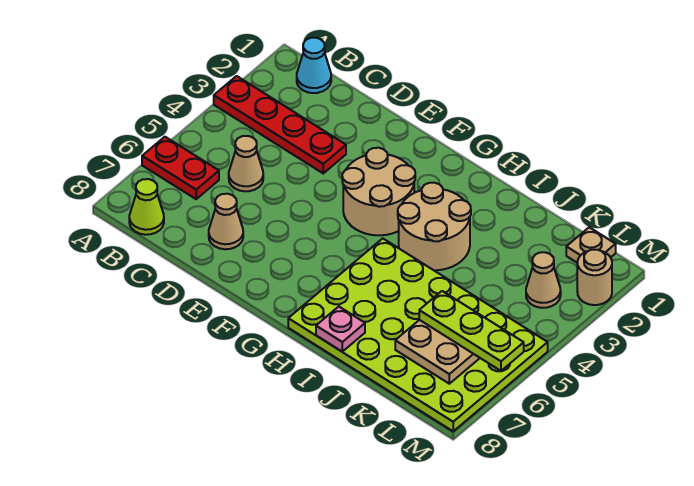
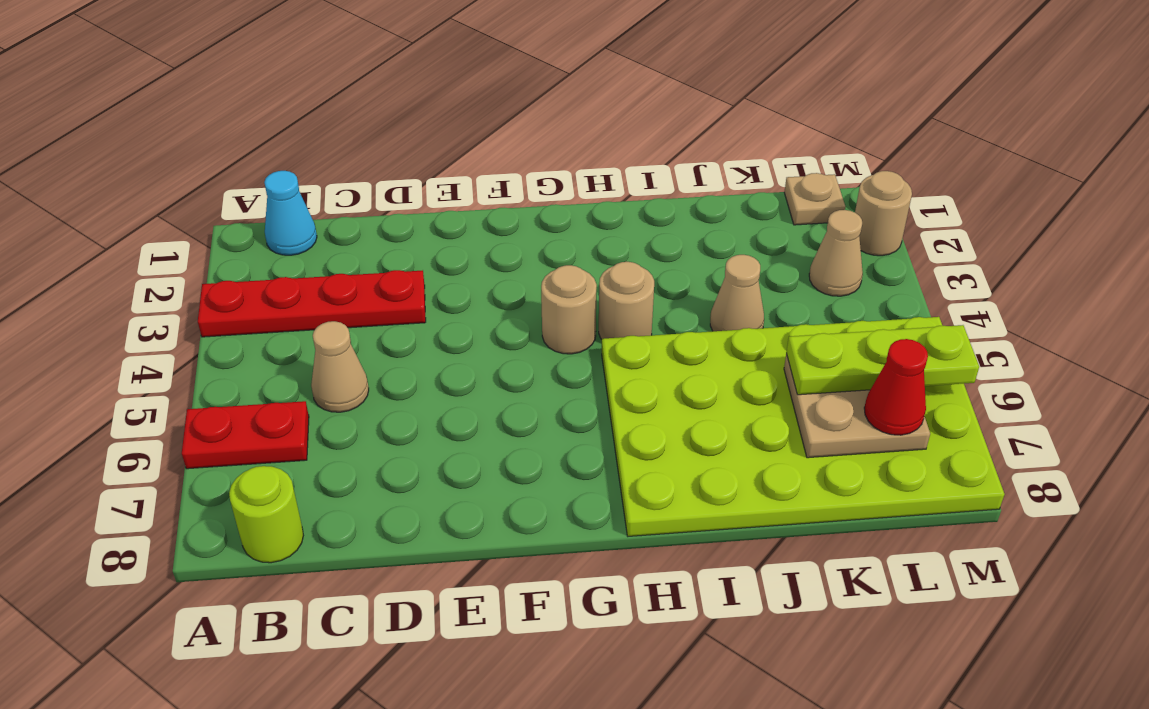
lime cone B8 level 1 -> lime round brick B8 level 1
tan cone D7 level 1 -> tan cone J4 level 1
tan round brick F3:G4 level 1 -> tan round brick G4 level 1
tan round brick H3:I4 level 1 -> tan round brick H4 level 1
pink plate I8 level 2 -> none
none -> red cone L7 level 3

